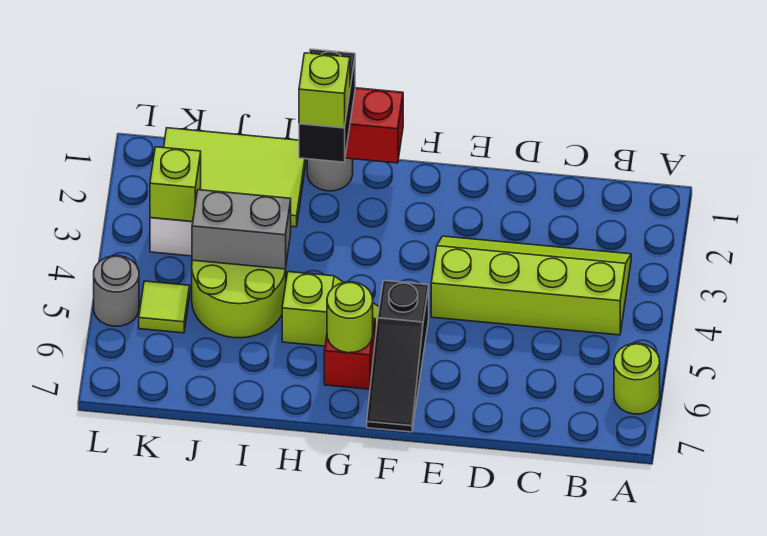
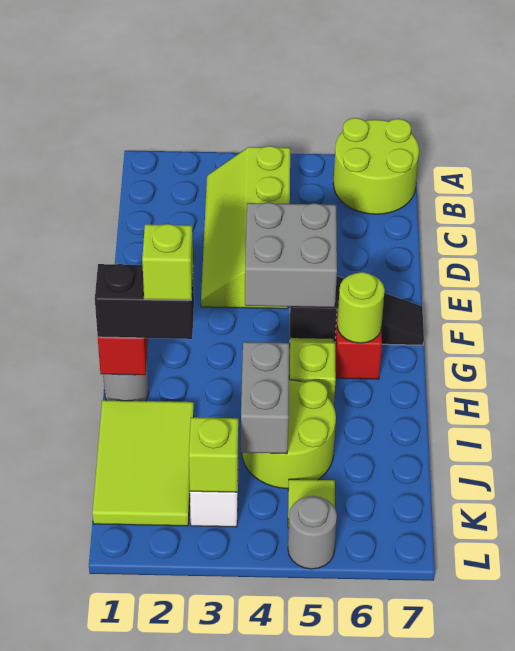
lime round brick A6 level 1 -> lime round brick A6:B7 level 1
none -> grey brick E4:F5 level 2

